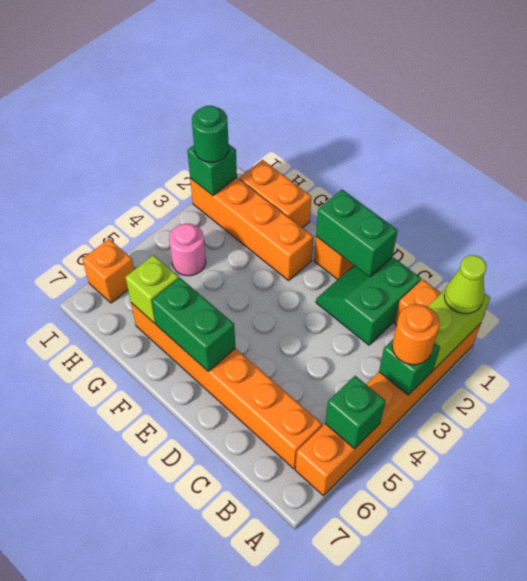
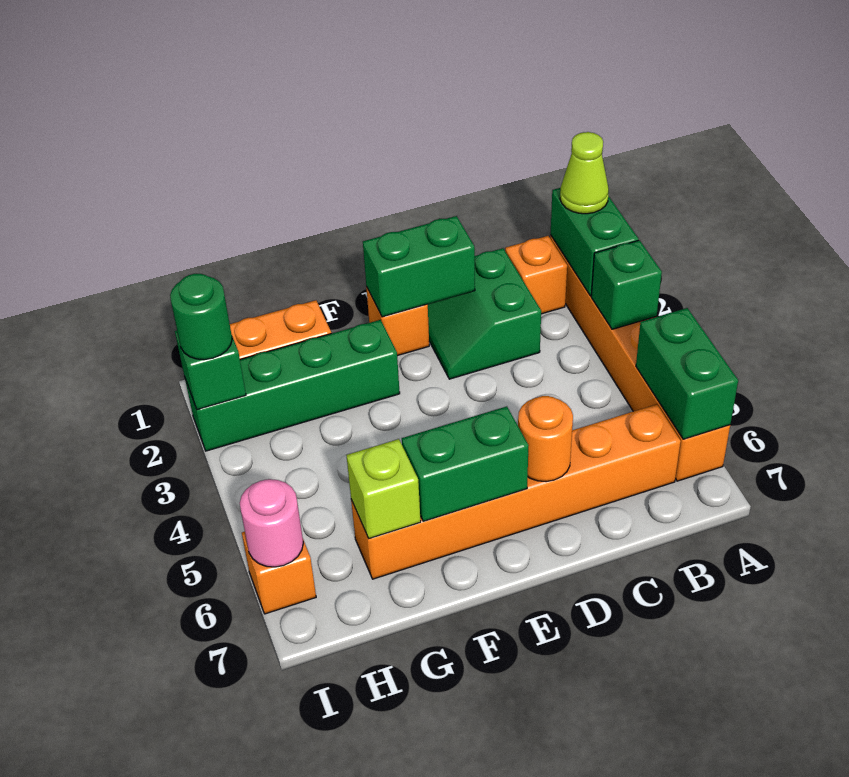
lime brick A1:A2 level 2 -> green brick A1:A2 level 2
orange round brick A3 level 3 -> orange round brick D6 level 2
green brick A5 level 2 -> green brick A5:A6 level 2
orange brick F2:I2 level 1 -> green brick F2:I2 level 1
pink round brick H4 level 1 -> pink round brick I6 level 2

